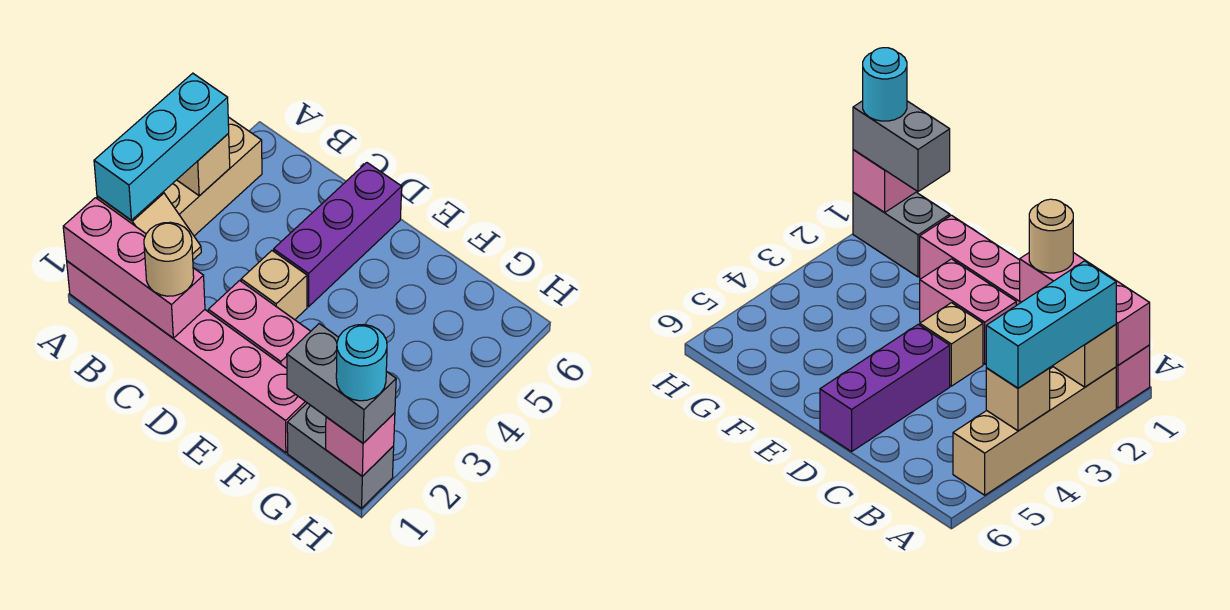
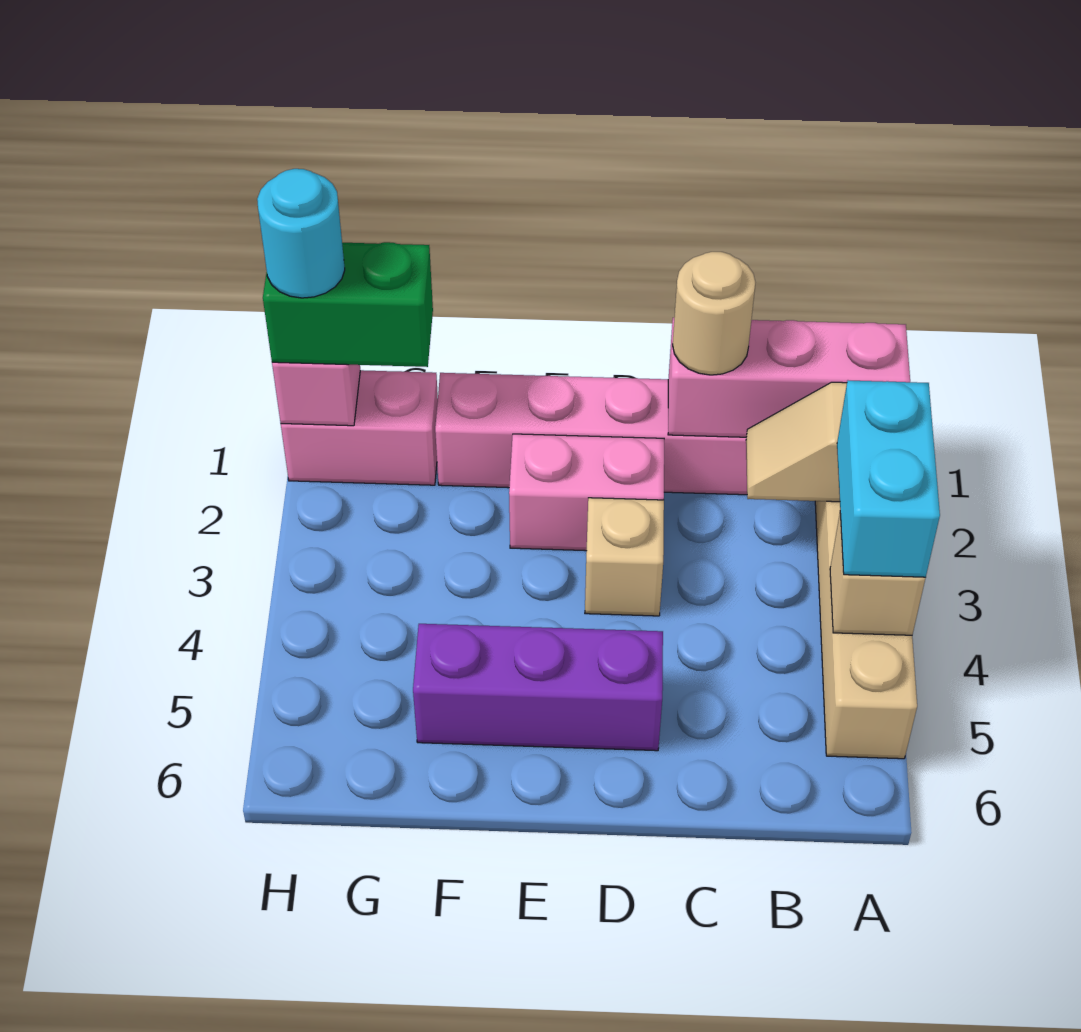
cyan brick A2:A4 level 3 -> cyan brick A3:A4 level 3
purple brick D4:D6 level 1 -> purple brick D5:F5 level 1
grey brick G1:H1 level 1 -> pink brick G1:H1 level 1
grey brick G1:H1 level 3 -> green brick G1:H1 level 3

